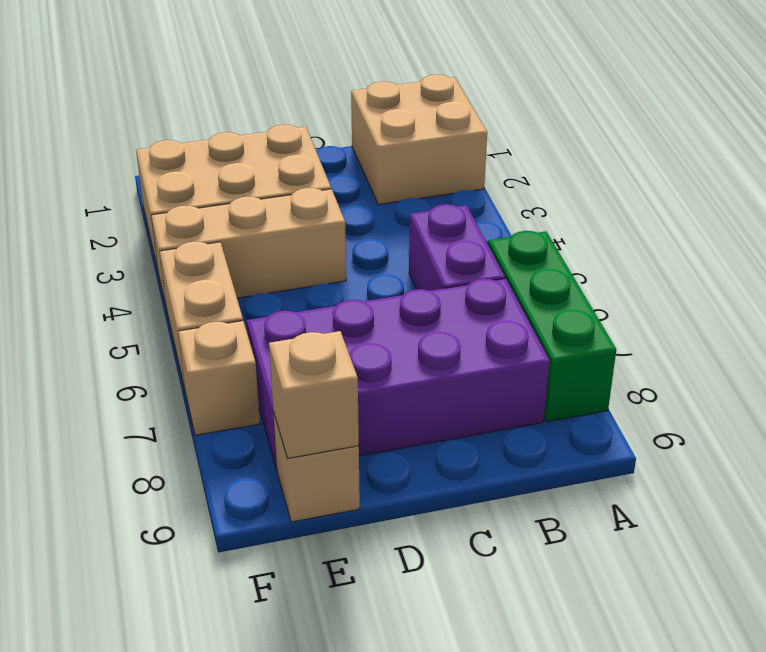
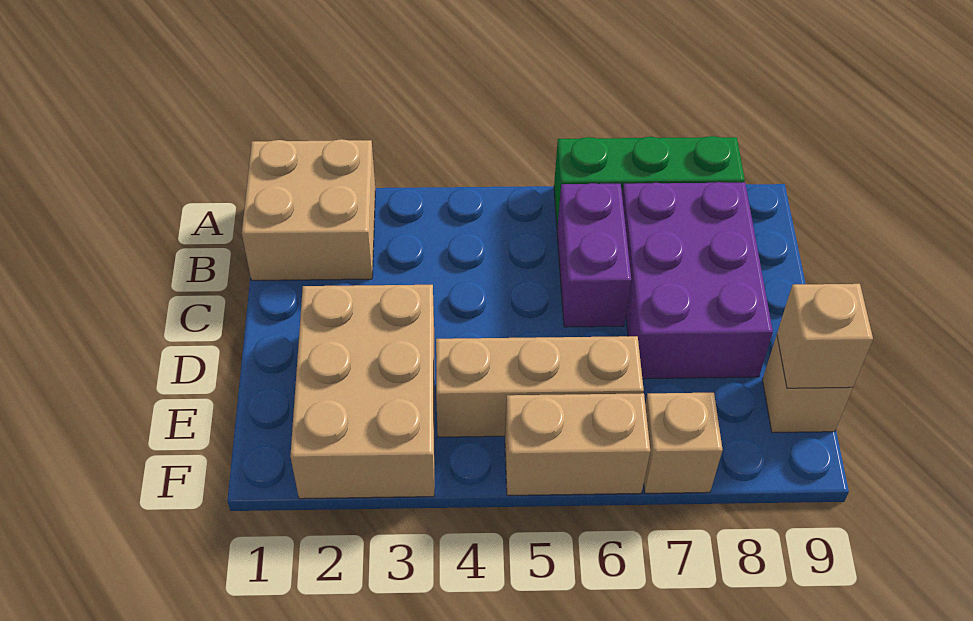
purple brick B5:B6 level 1 -> purple brick B6:C6 level 1
purple brick B7:E8 level 1 -> purple brick B7:D8 level 1
tan brick D4:F4 level 1 -> tan brick E4:E6 level 1

